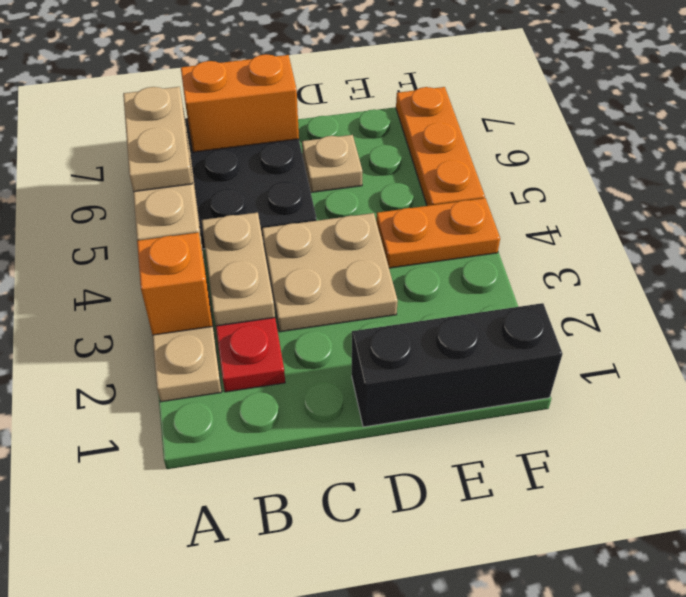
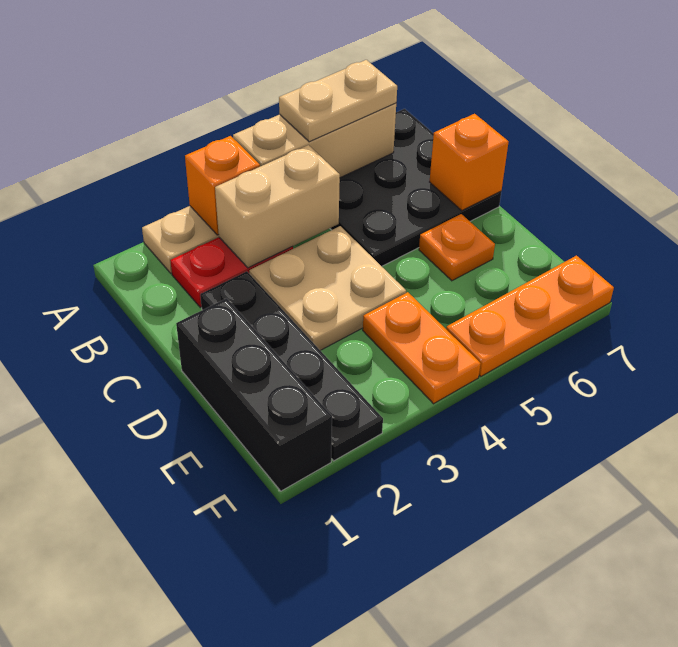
tan plate B3:B4 level 2 -> tan brick B3:B4 level 2
orange brick B7:C7 level 2 -> orange brick C7 level 2
none -> black plate C2:F2 level 1
tan plate D6 level 1 -> orange plate D6 level 1

